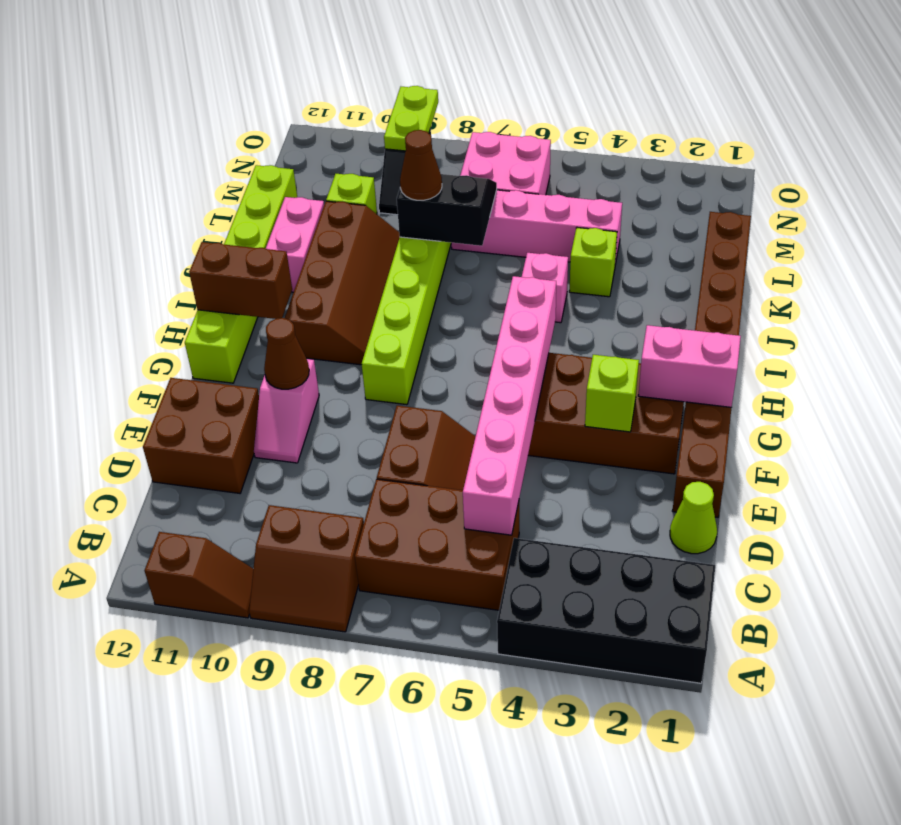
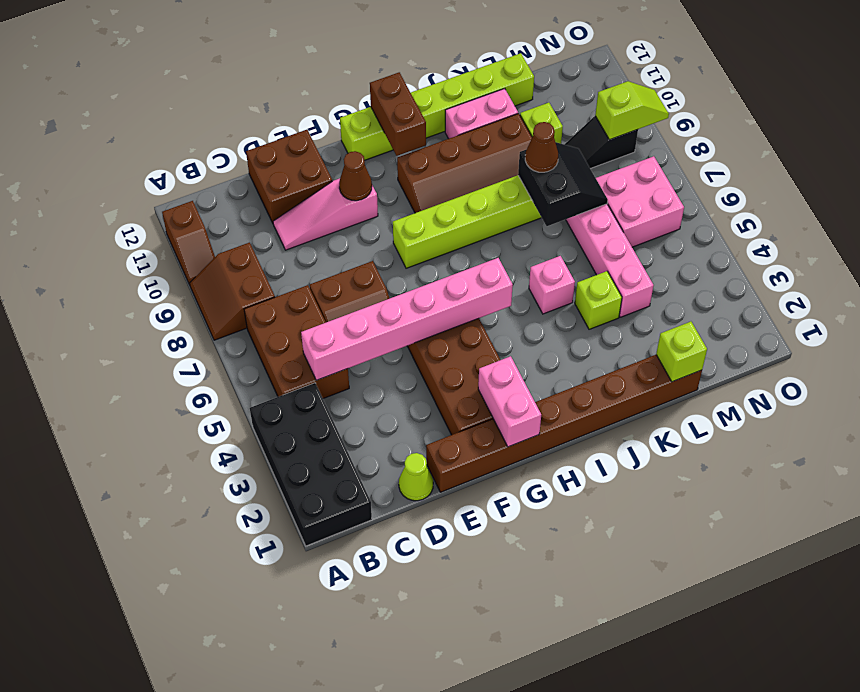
pink slope E10:F10 level 1 top F -> pink slope D10:F10 level 1 top F
lime brick F3 level 2 -> lime brick L1 level 2
lime plate N9:O9 level 2 -> lime slope N9:O9 level 2 top N

